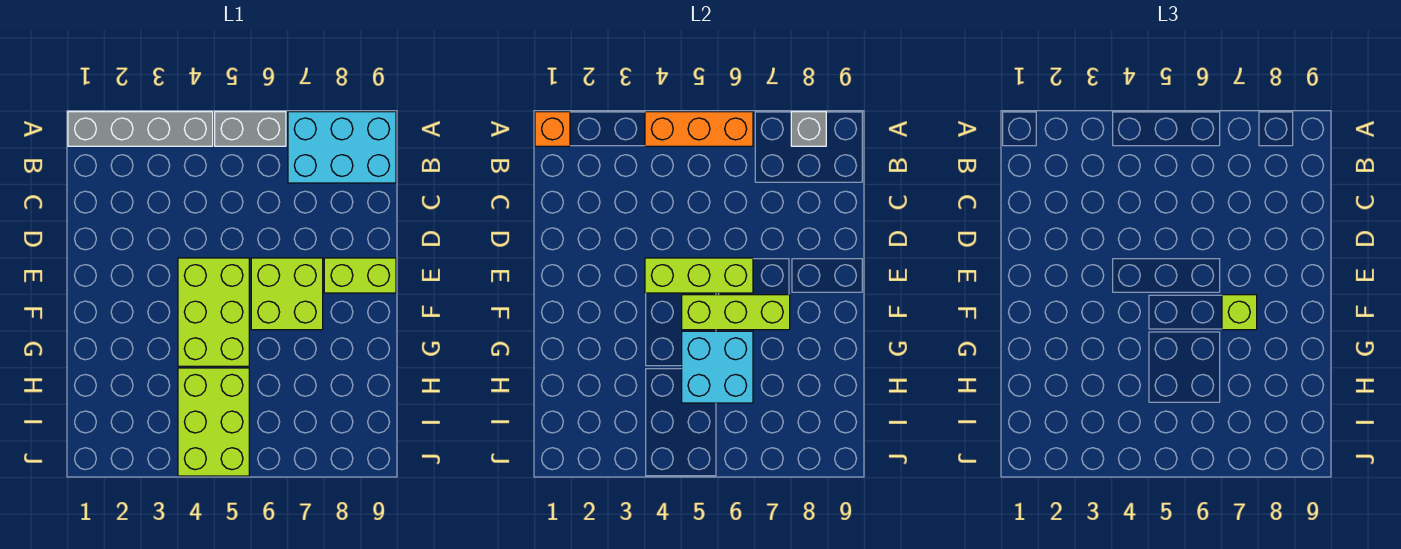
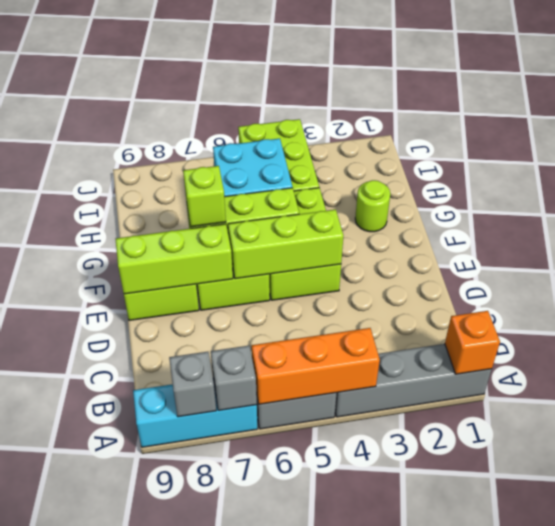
cyan brick A7:B9 level 1 -> cyan brick A7:A9 level 1
none -> grey brick A7 level 2
none -> lime brick E7:E9 level 2
none -> lime round brick G2 level 1

